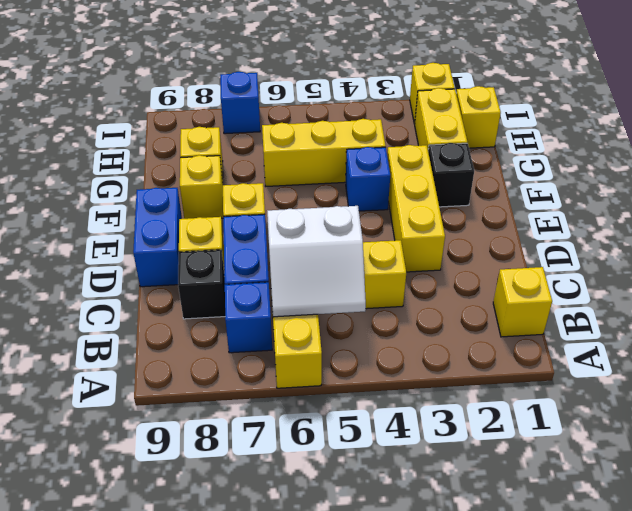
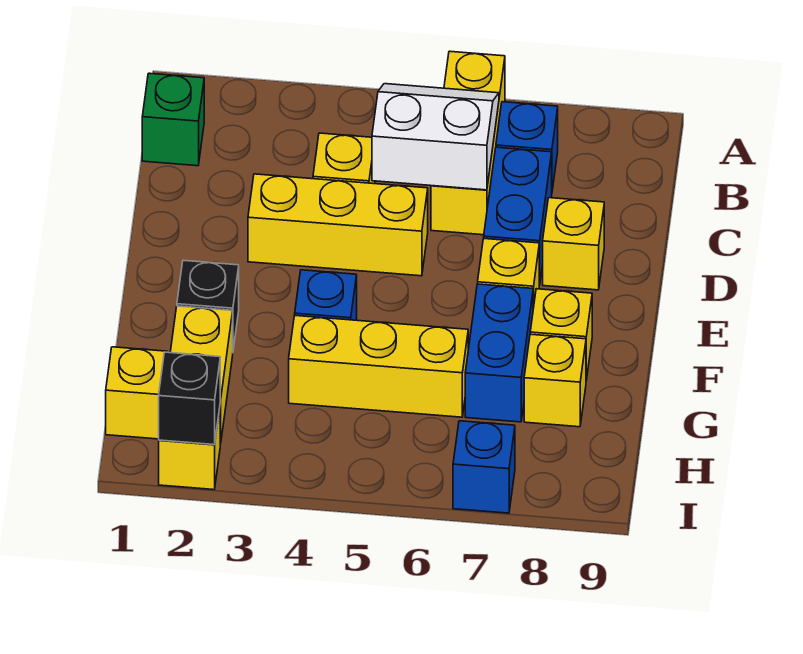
yellow brick B1 level 1 -> green brick B1 level 1
black brick C8 level 1 -> black brick I2 level 2
yellow brick D3:F3 level 1 -> yellow brick D3:D5 level 1
blue brick D9:E9 level 1 -> blue brick F7:G7 level 1

